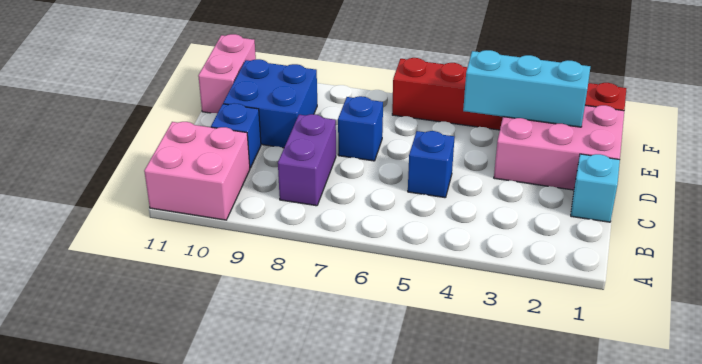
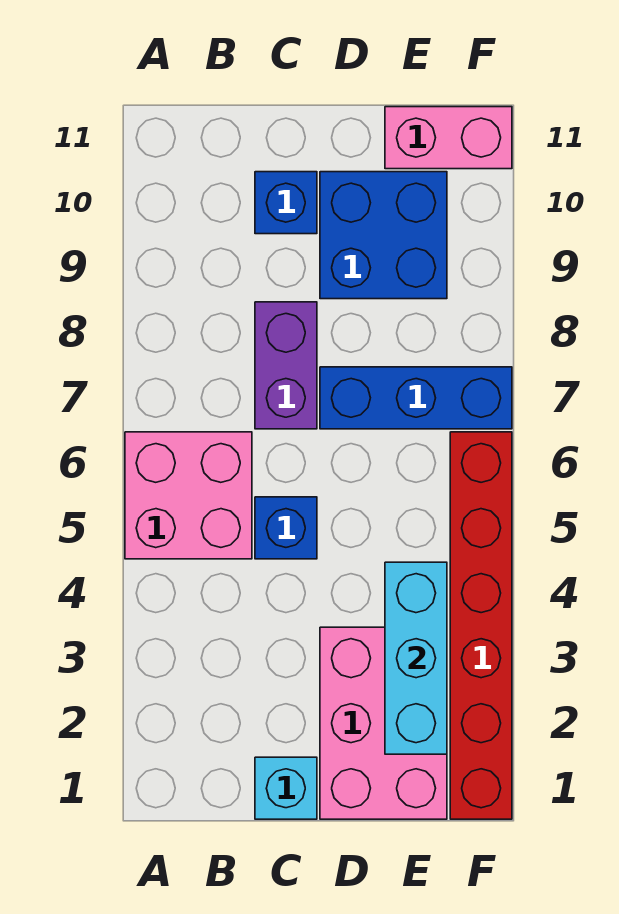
pink brick A10:B11 level 1 -> pink brick A5:B6 level 1
purple brick B8:C8 level 1 -> purple brick C7:C8 level 1
blue brick D7 level 1 -> blue brick D7:F7 level 1

